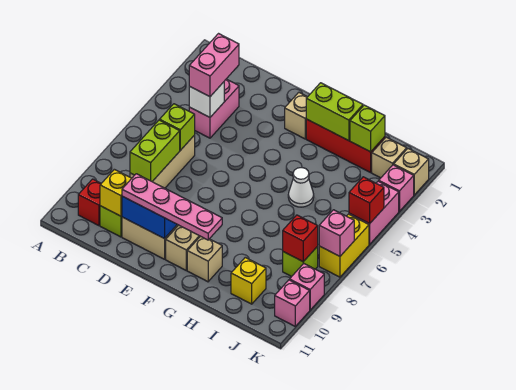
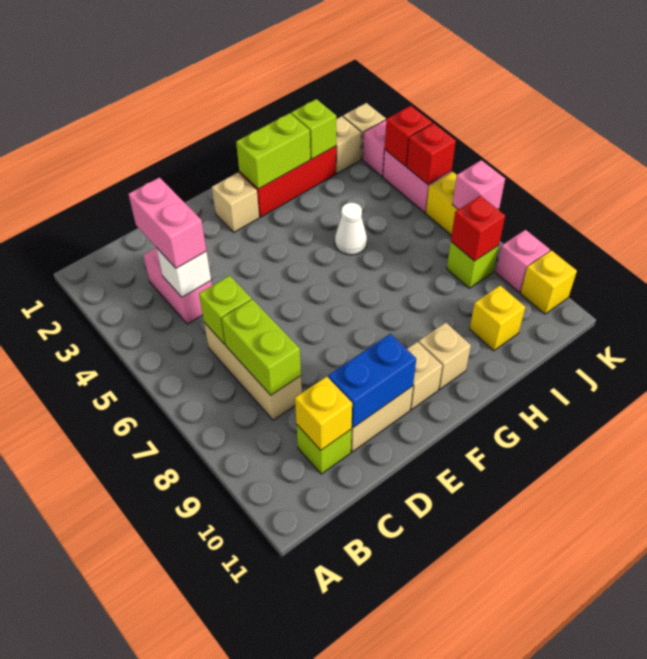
red brick B10 level 1 -> red brick K4 level 2
pink plate D10:G10 level 3 -> none
pink brick K10 level 1 -> yellow brick K10 level 1

